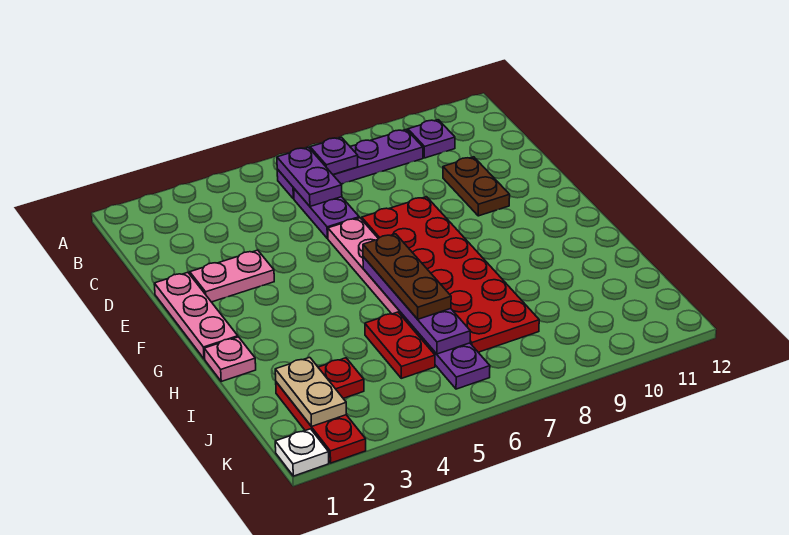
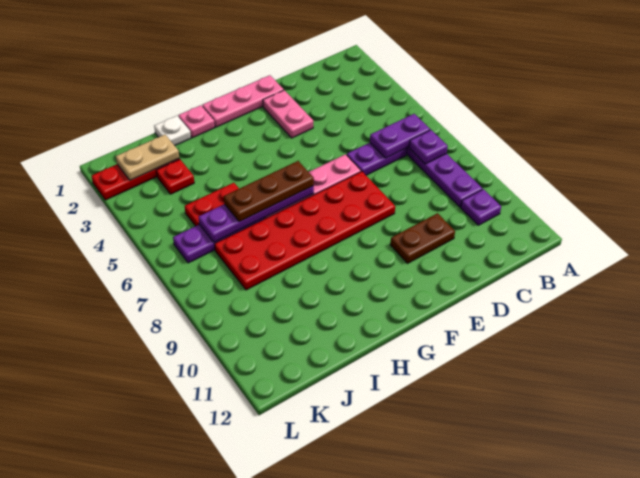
white plate L1 level 1 -> white plate I1 level 1

